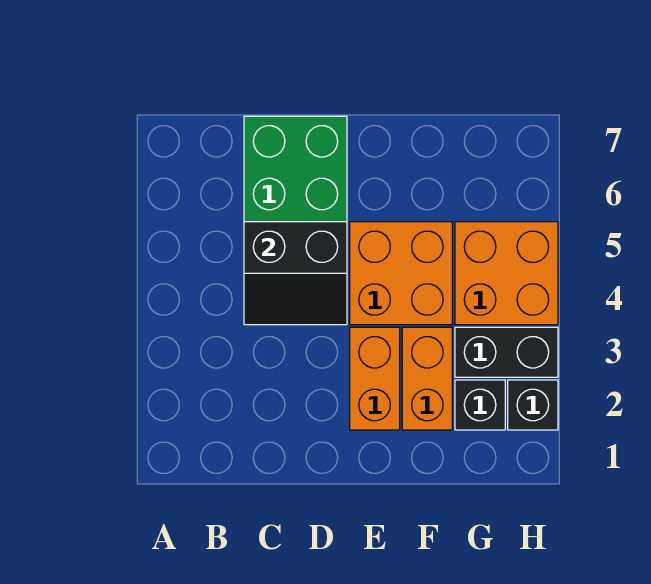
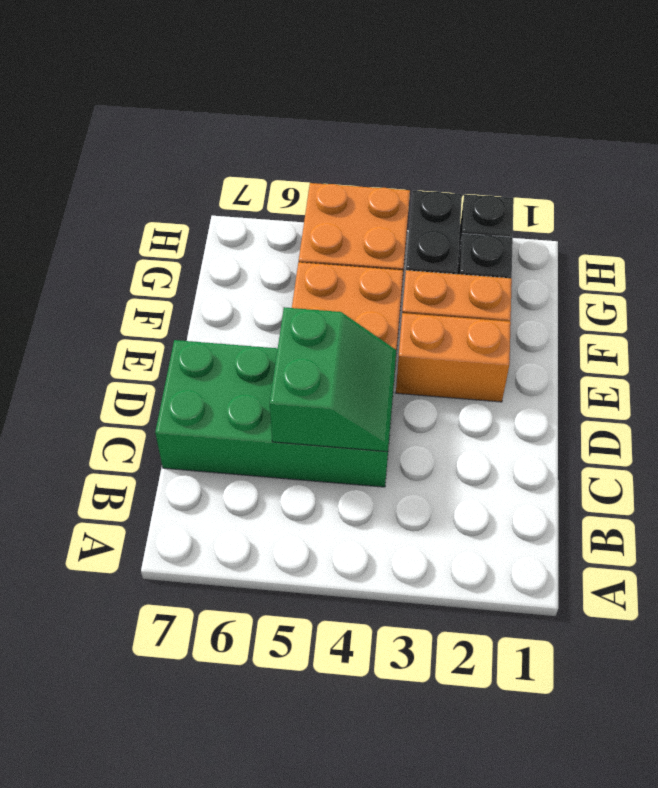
black slope C4:D5 level 2 top 5 -> green slope C4:D5 level 2 top 5

